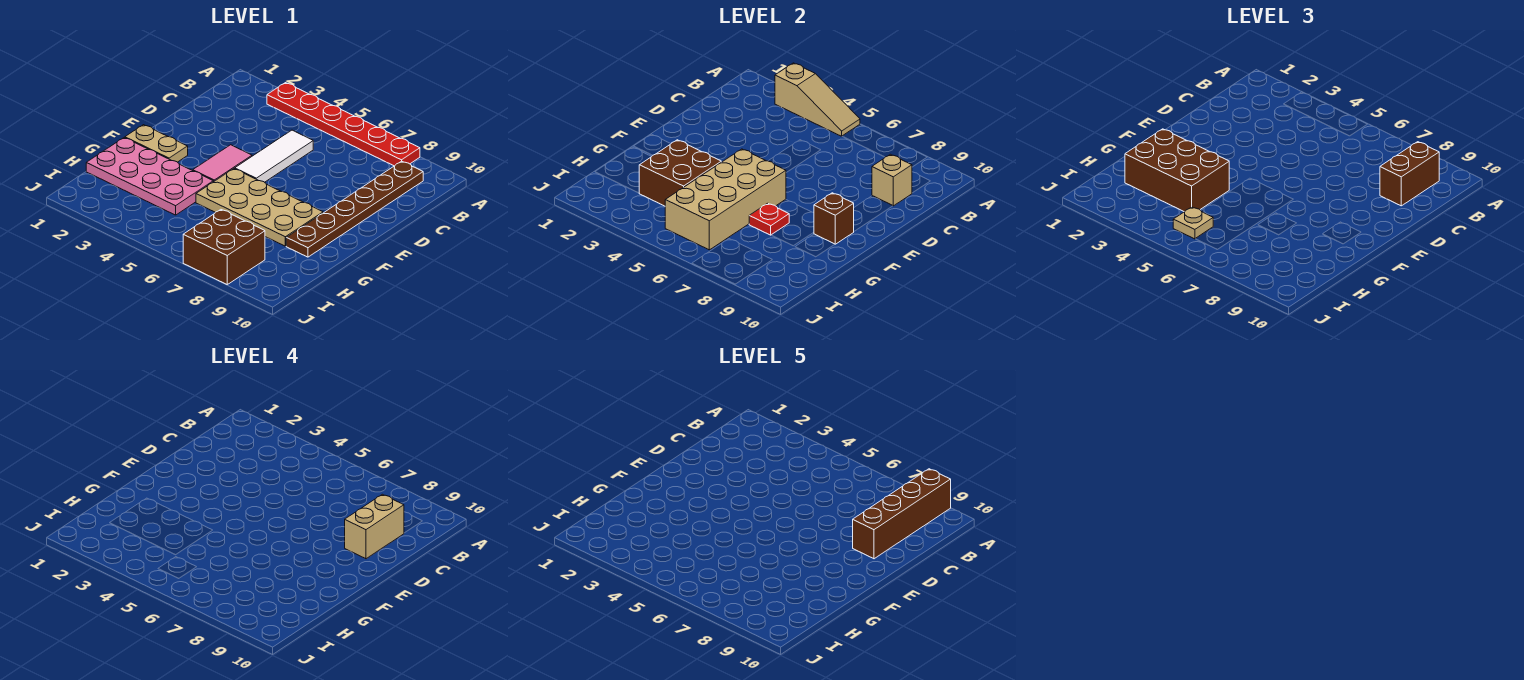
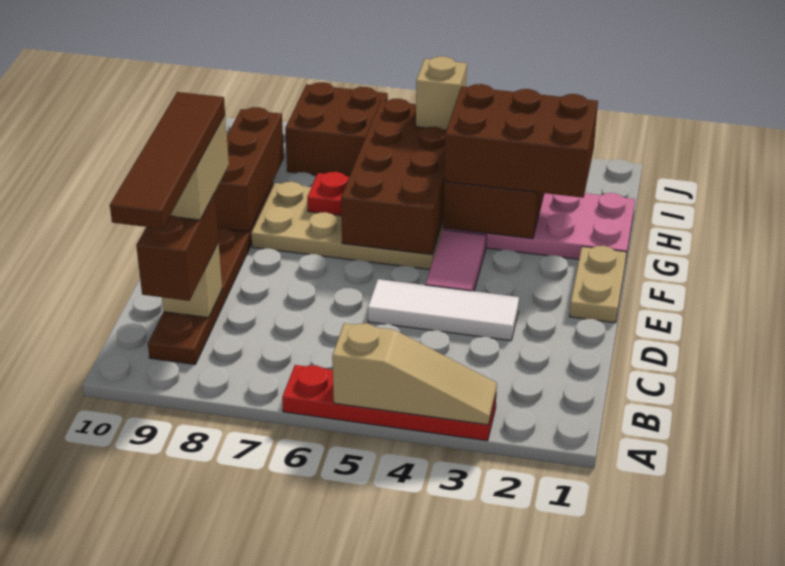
red plate A3:A8 level 1 -> red plate A3:A6 level 1
tan slope A3:A5 level 2 top 3 -> tan slope A3:A5 level 2 top 5
brown brick A9:D9 level 5 -> brown tile A9:D9 level 5
white tile C5:E5 level 1 -> white tile D3:D5 level 1
tan plate F1:F2 level 1 -> tan plate E1:F1 level 1
tan brick F5:I6 level 2 -> brown brick F5:I6 level 2
brown brick F9 level 2 -> brown brick F9:H9 level 2
tan plate I5 level 3 -> tan brick I5 level 3

